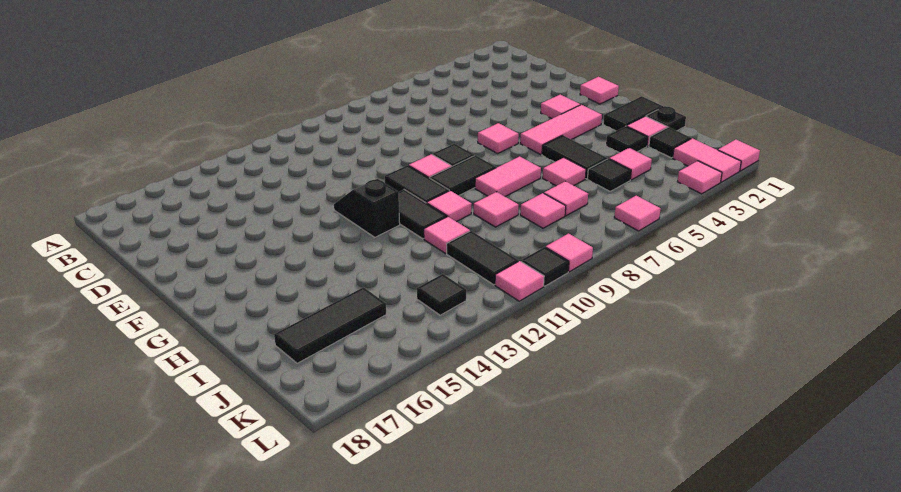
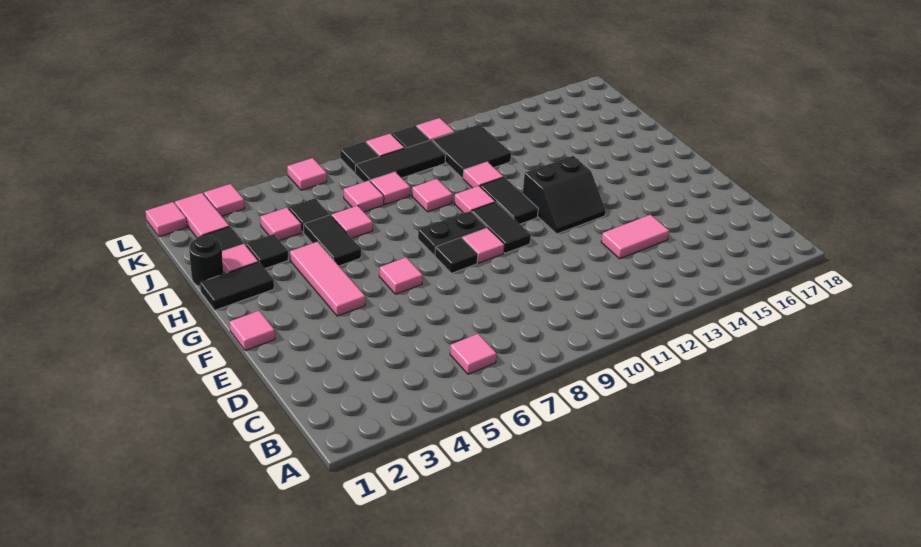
pink tile F3 level 1 -> pink tile B6 level 1
black slope F12:G12 level 1 top G -> black slope F12:G13 level 1 top G
pink tile G3:G5 level 1 -> pink tile F4:H4 level 1
black tile G8:G9 level 1 -> black plate G8:G9 level 1
pink tile H7:H8 level 1 -> pink tile D13:D14 level 1
black plate I1 level 1 -> black round brick I1 level 1
black tile J11:K11 level 1 -> black tile J11:K12 level 1
black tile J15:J17 level 1 -> black tile K8:K10 level 1
black tile K13 level 1 -> black tile L8 level 1

